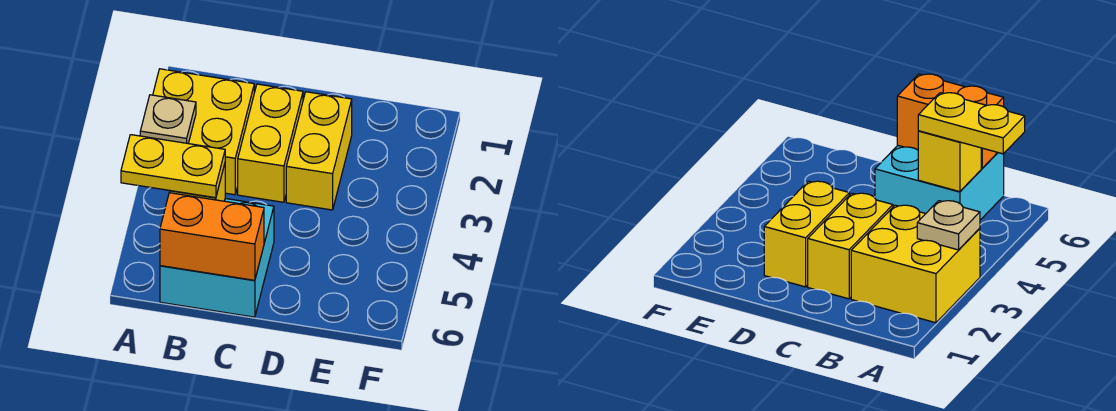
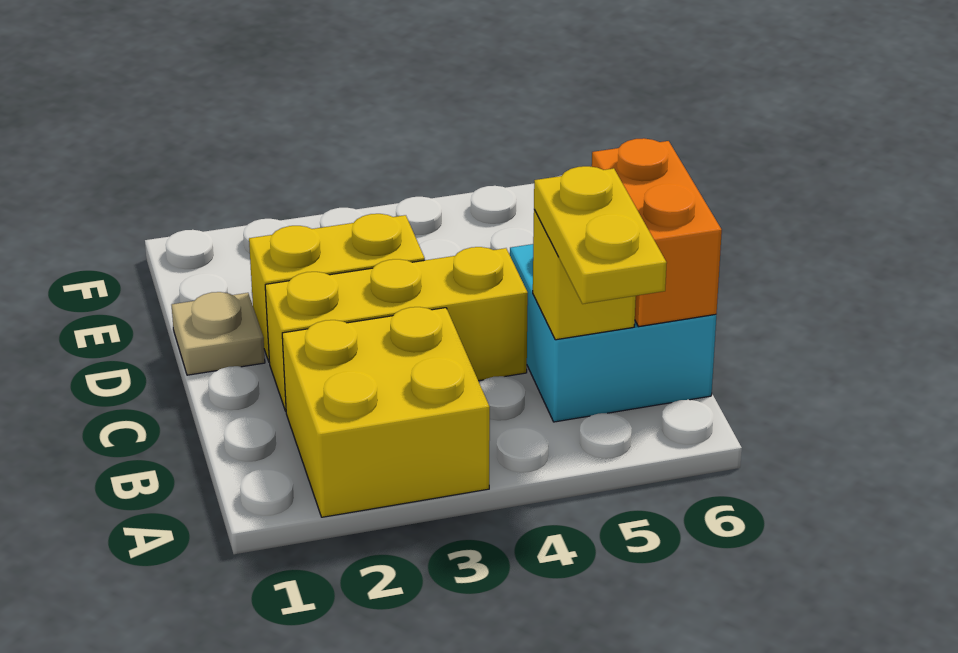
tan plate A3 level 2 -> tan plate D1 level 1
yellow brick C2:C3 level 1 -> yellow brick C2:C4 level 1

